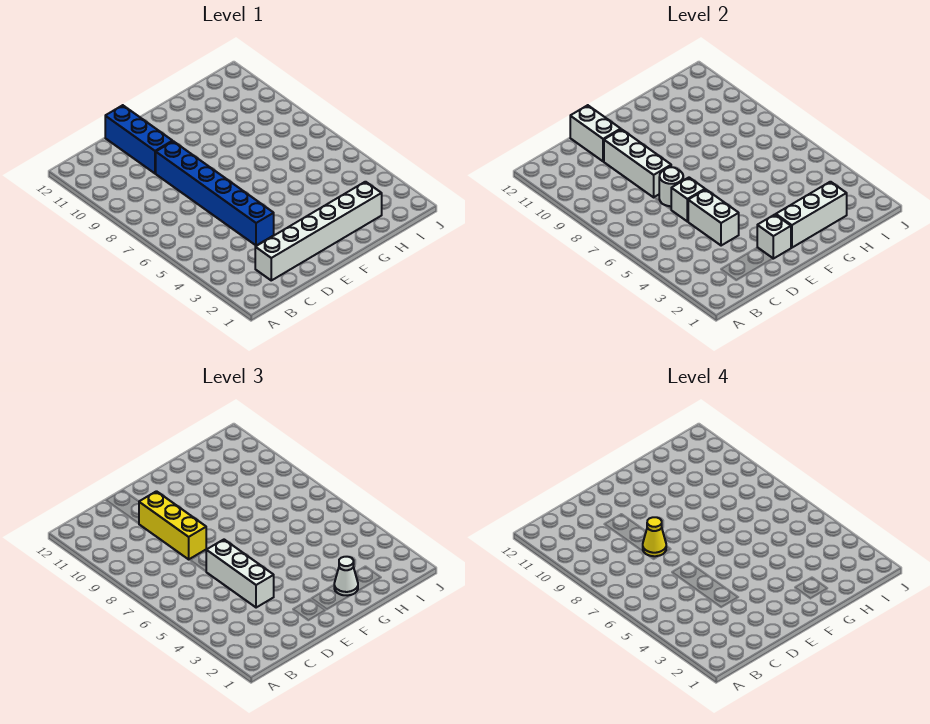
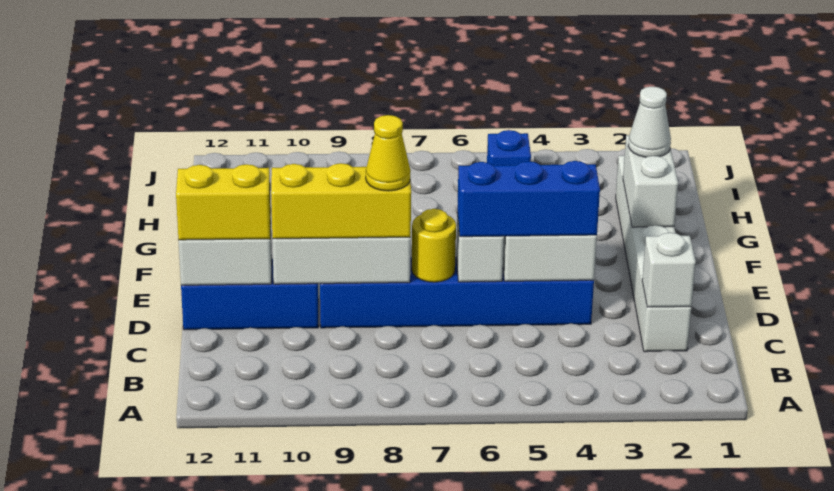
white brick D4:D6 level 3 -> blue brick D4:D6 level 3
white round brick D7 level 2 -> yellow round brick D7 level 2
none -> yellow brick D11:D12 level 3
white brick E2 level 2 -> white brick C2 level 2
white brick F2:H2 level 2 -> white brick F2:G2 level 2
none -> blue brick I5 level 1

